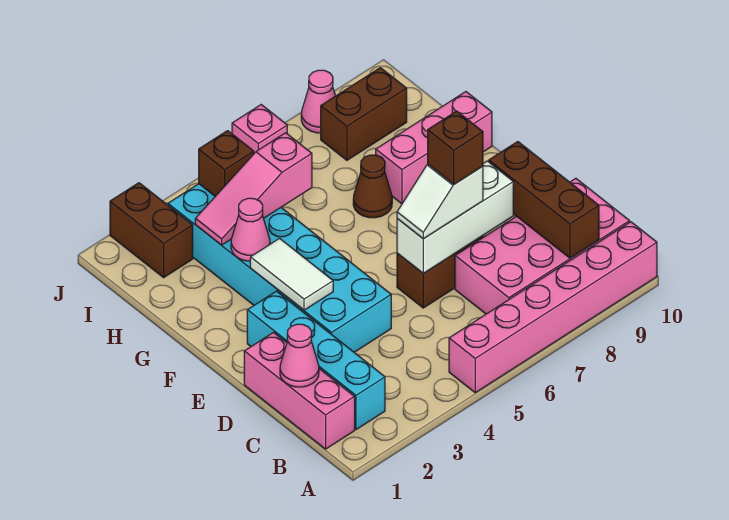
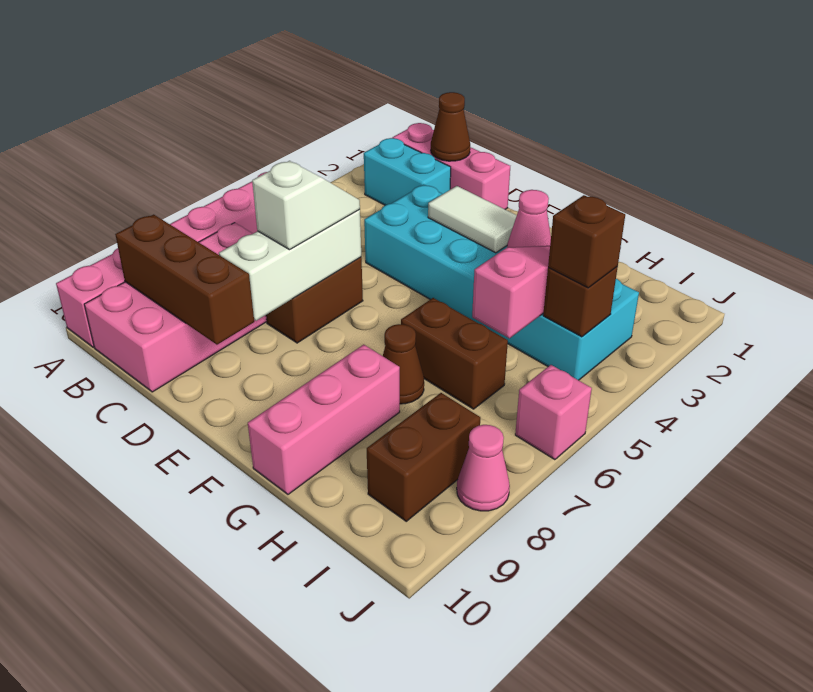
cyan brick B2:E2 level 1 -> cyan brick B2:C2 level 1
pink cone C1 level 2 -> brown cone C1 level 2
brown brick D7 level 4 -> brown brick I4 level 3
brown brick I2:J2 level 1 -> brown brick G6:H6 level 1

